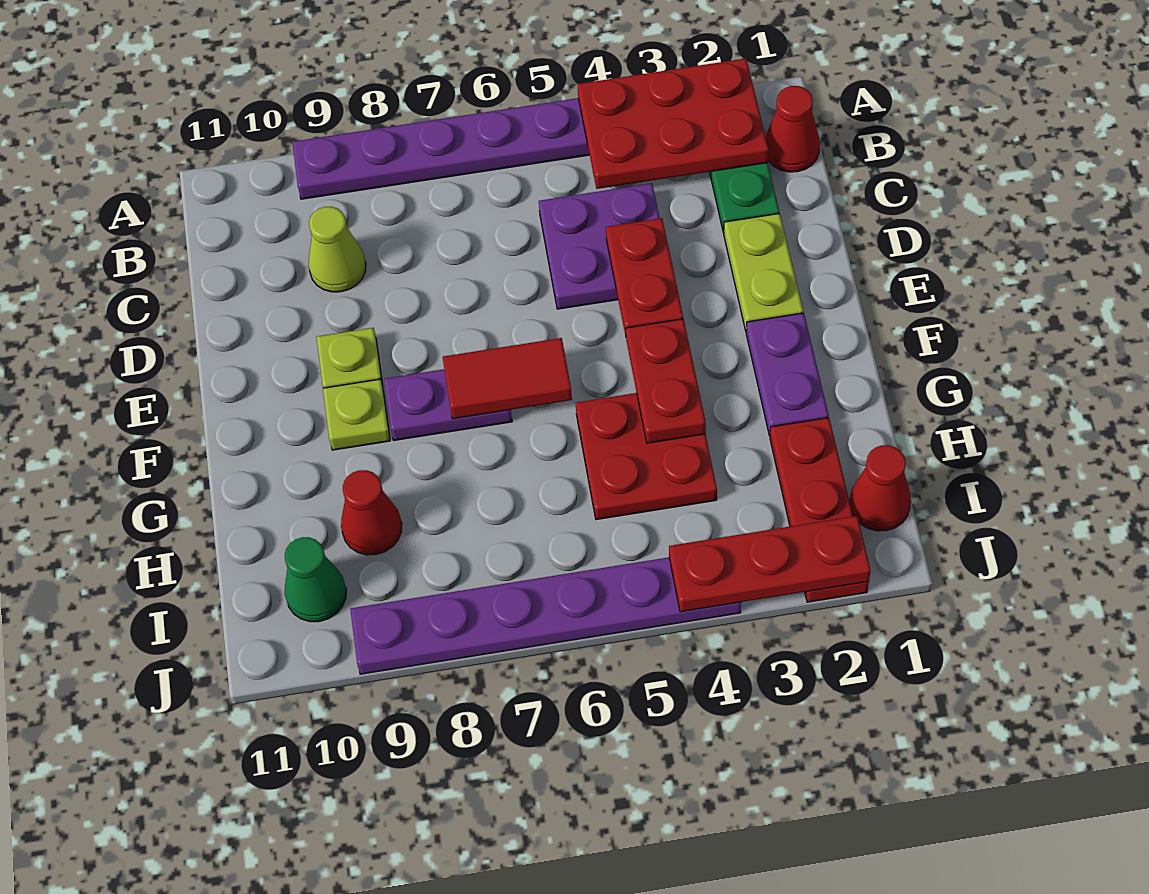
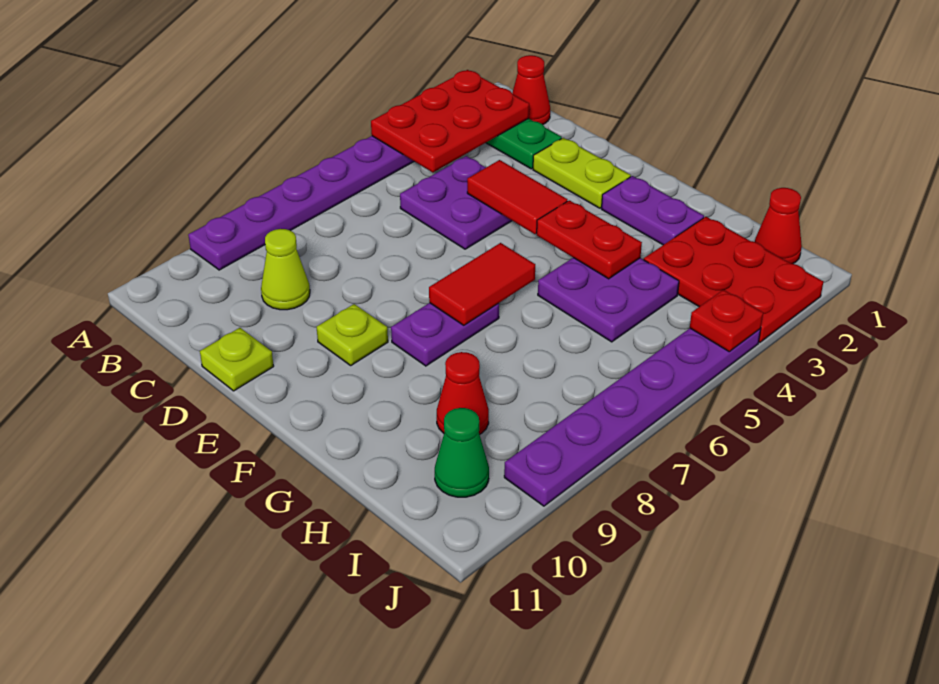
red plate D4:E4 level 2 -> red tile D4:E4 level 2
lime plate F9 level 1 -> lime plate D11 level 1
red plate G4:H5 level 1 -> purple plate G4:H5 level 1
red plate H2:J2 level 1 -> red plate H2:J3 level 1
red plate J2:J4 level 2 -> red plate J4 level 2

